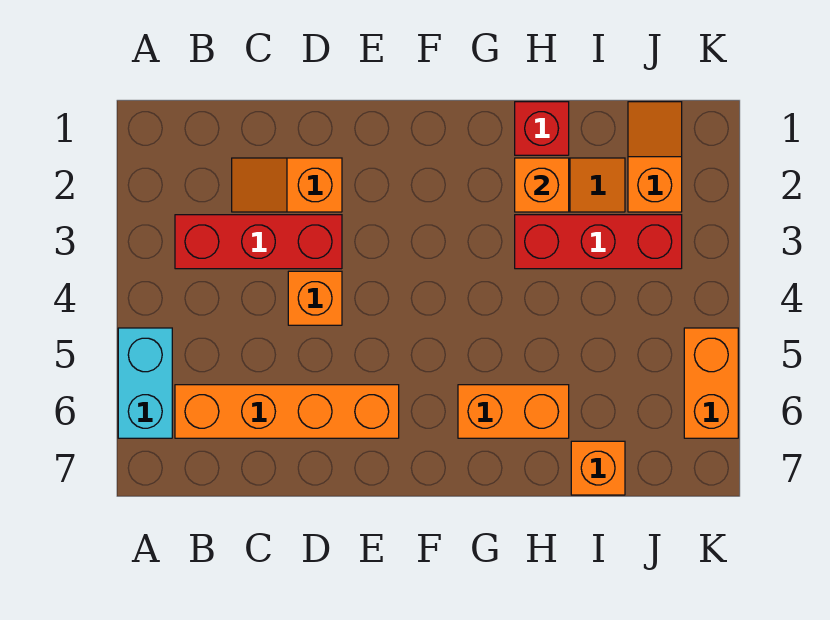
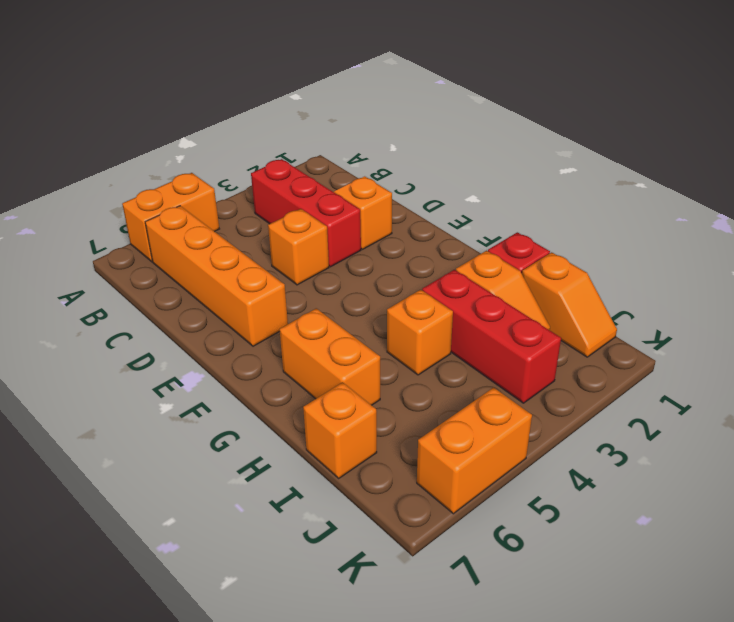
cyan brick A5:A6 level 1 -> orange brick A5:A6 level 1
orange brick H2 level 2 -> orange brick H4 level 1
orange slope J1:J2 level 1 top 2 -> orange slope I1:J1 level 1 top I

